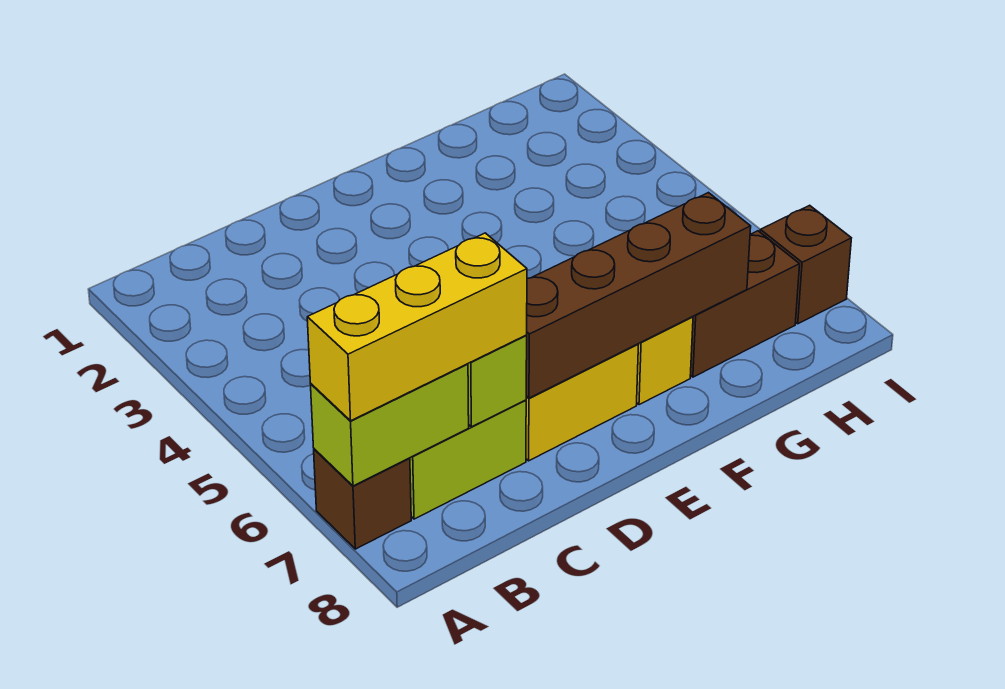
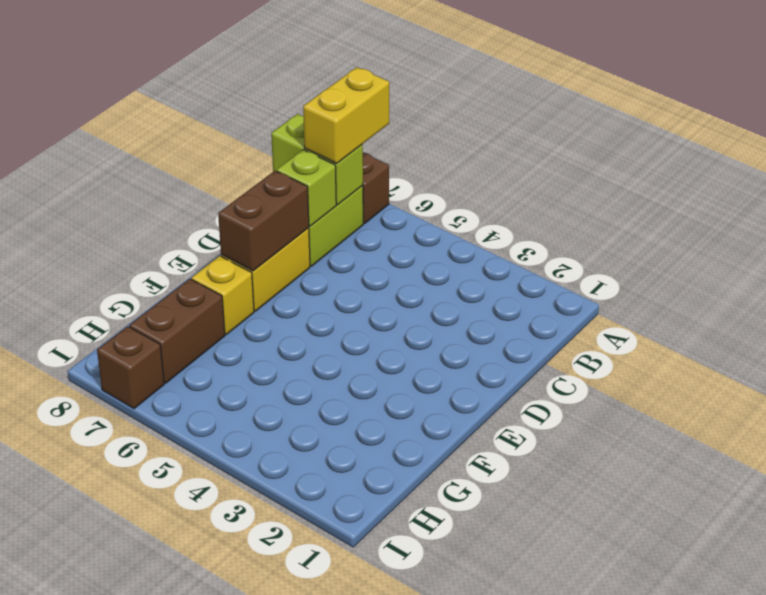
lime brick A7:B7 level 2 -> lime brick B7:B8 level 2
yellow brick A7:C7 level 3 -> yellow brick A7:B7 level 3
brown brick D7:G7 level 2 -> brown brick D7:E7 level 2

